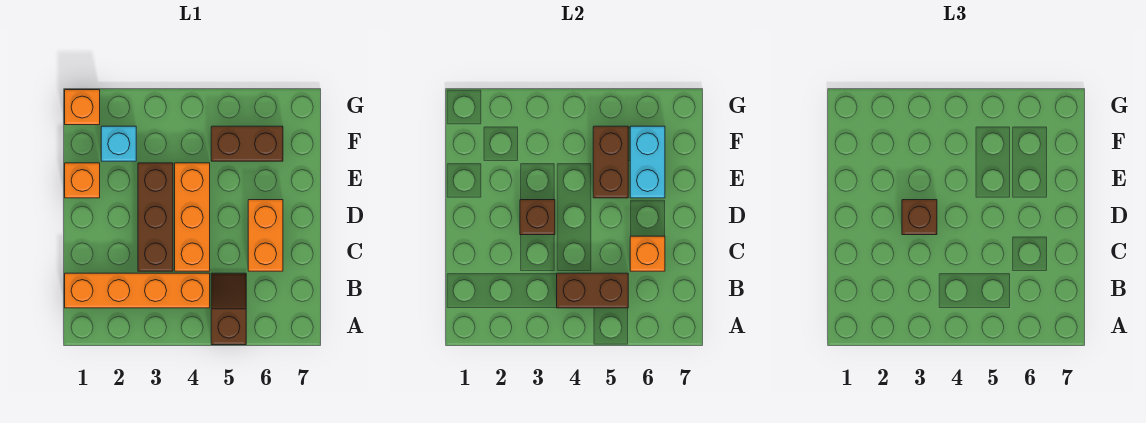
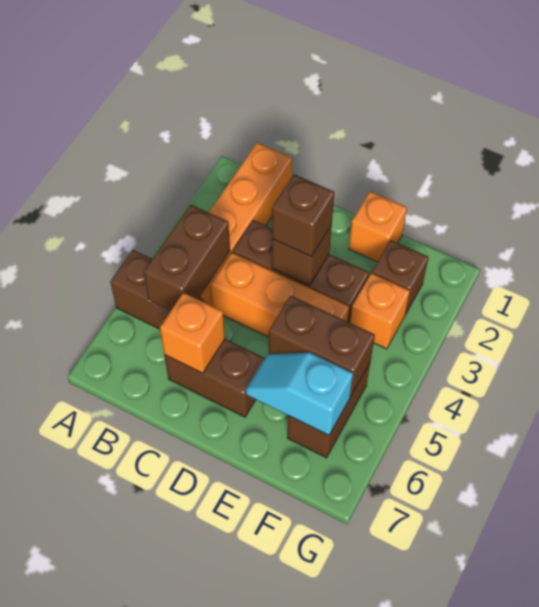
orange brick C6:D6 level 1 -> brown brick C6:D6 level 1
cyan brick E6:F6 level 2 -> cyan slope E6:F6 level 2 top F
cyan brick F2 level 1 -> brown brick F2 level 1
orange brick G1 level 1 -> orange brick F3 level 1

